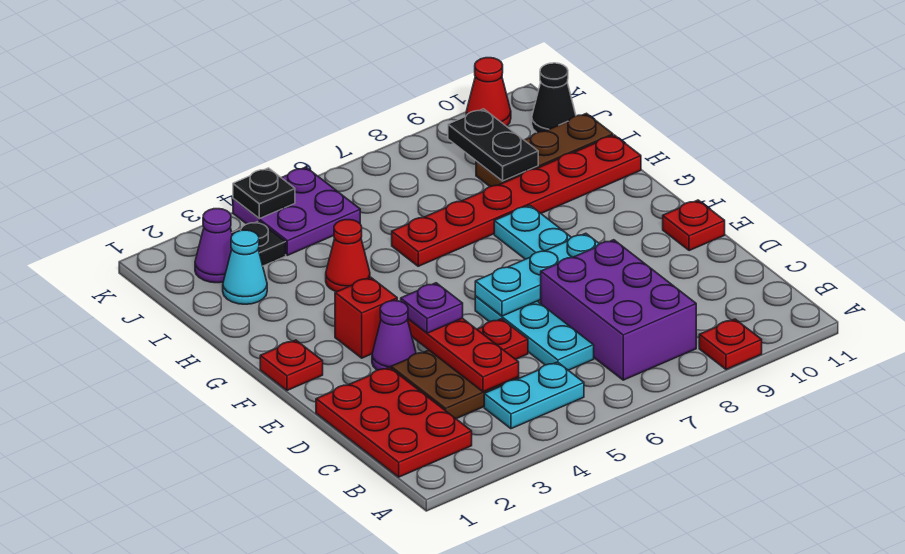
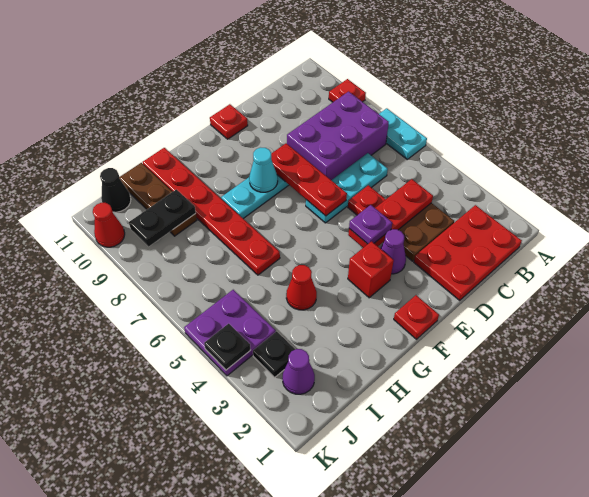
cyan plate B4:B5 level 1 -> cyan plate A6:A7 level 1
cyan plate E6:E8 level 2 -> red plate E6:E8 level 2
cyan cone I2 level 1 -> cyan cone F8 level 2

